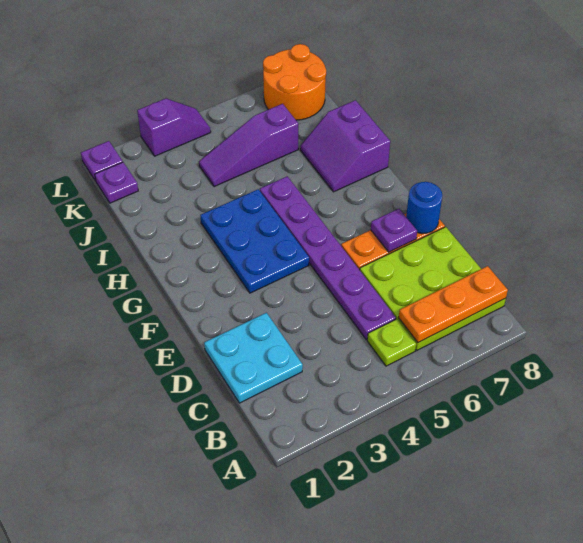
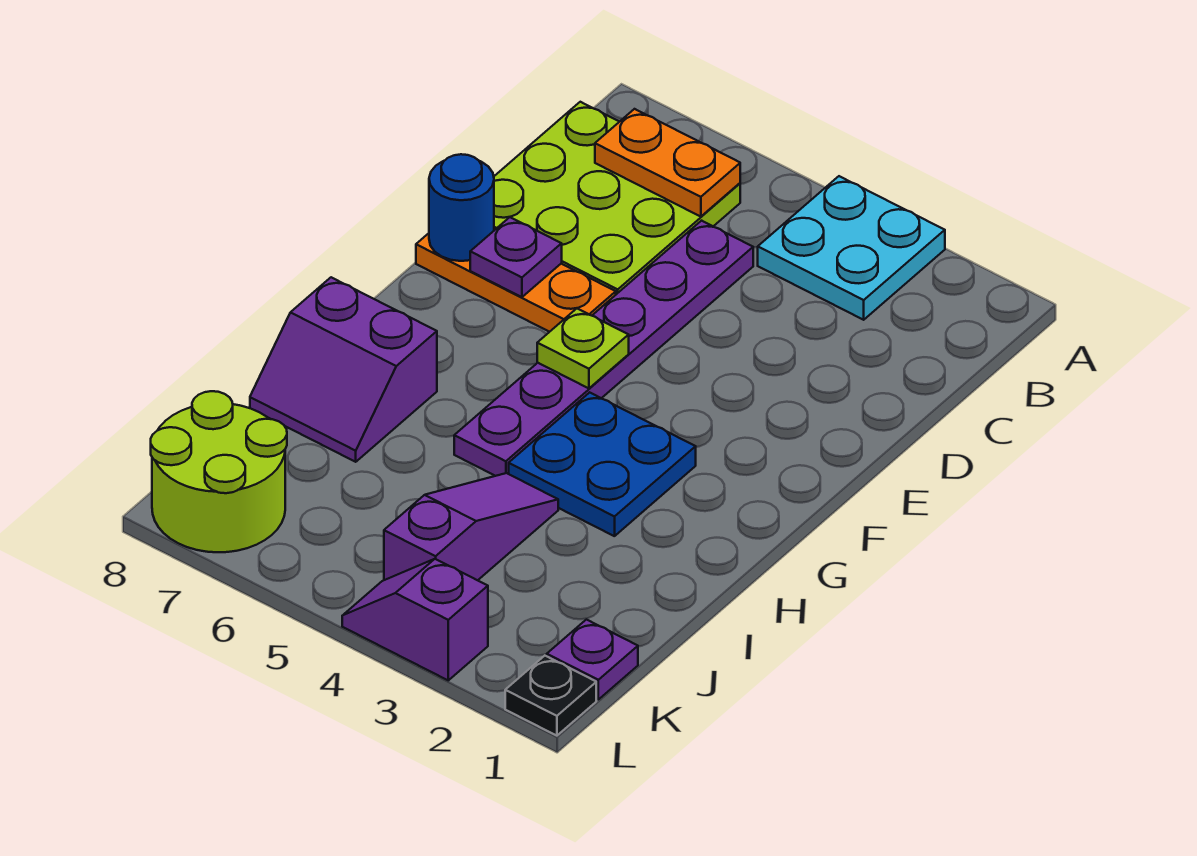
lime plate B5 level 1 -> lime plate F5 level 2
orange plate B6:B8 level 2 -> orange plate B6:B7 level 2
cyan plate C1:D2 level 1 -> cyan plate A3:B4 level 1
blue plate F3:H4 level 1 -> blue plate G3:H4 level 1
purple slope H7:I8 level 1 top 8 -> purple slope H7:I8 level 1 top H
purple slope J4:J6 level 1 top 6 -> purple slope I4:K4 level 1 top K
orange round brick K7:L8 level 1 -> lime round brick K7:L8 level 1
purple plate L1 level 1 -> black plate L1 level 1

